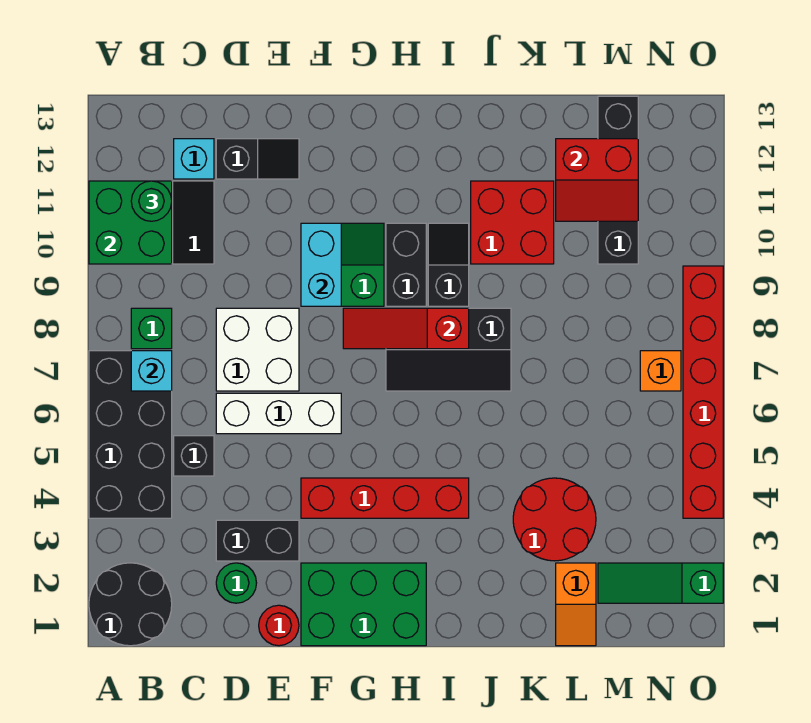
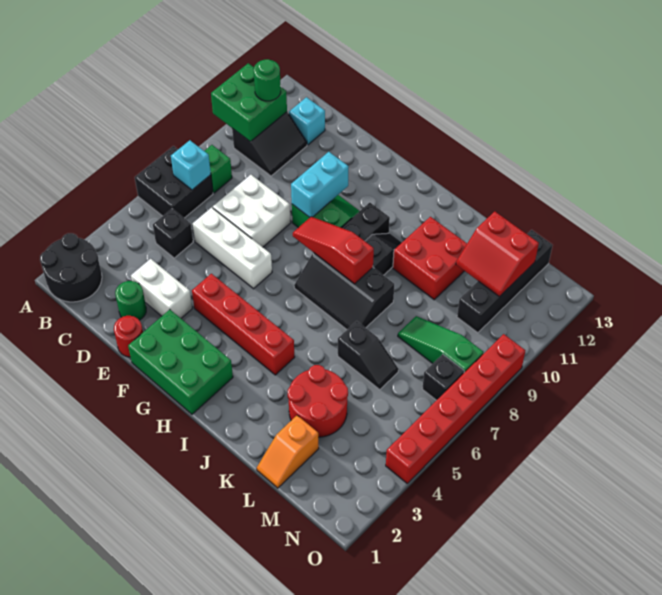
black brick A4:B7 level 1 -> black brick A6:B7 level 1
black brick D3:E3 level 1 -> white brick D3:E3 level 1
black slope D12:E12 level 1 top D -> black slope K6:L6 level 1 top K
green slope M2:O2 level 1 top O -> green slope L8:N8 level 1 top N
orange brick N7 level 1 -> black brick N7 level 1

